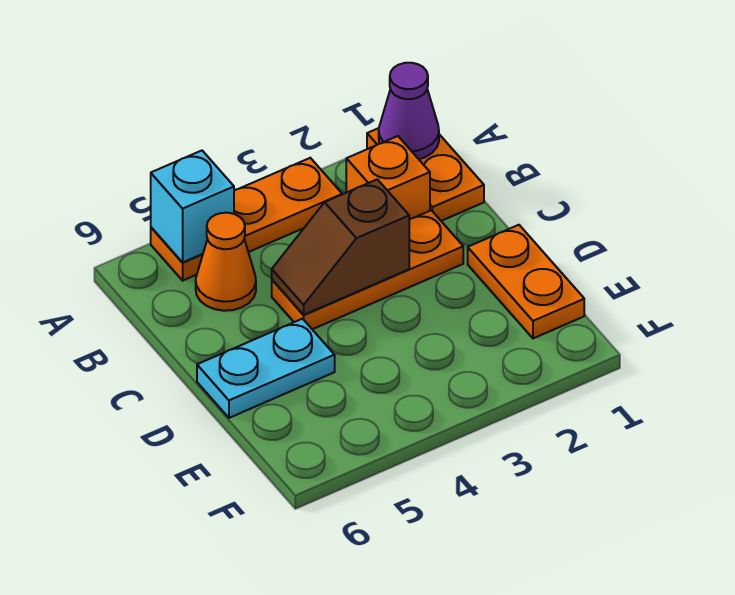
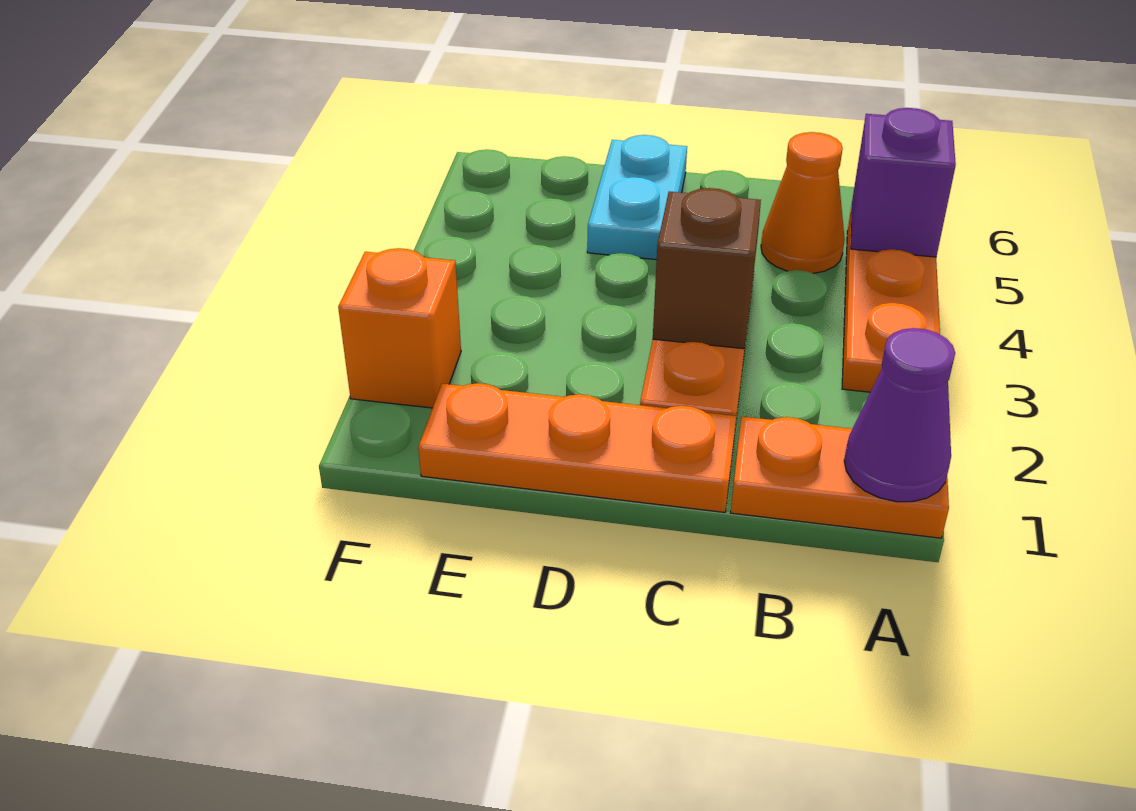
cyan brick A5 level 2 -> purple brick A5 level 2
orange brick B2 level 1 -> orange brick F2 level 1
orange plate D1:E1 level 1 -> orange plate C1:E1 level 1

